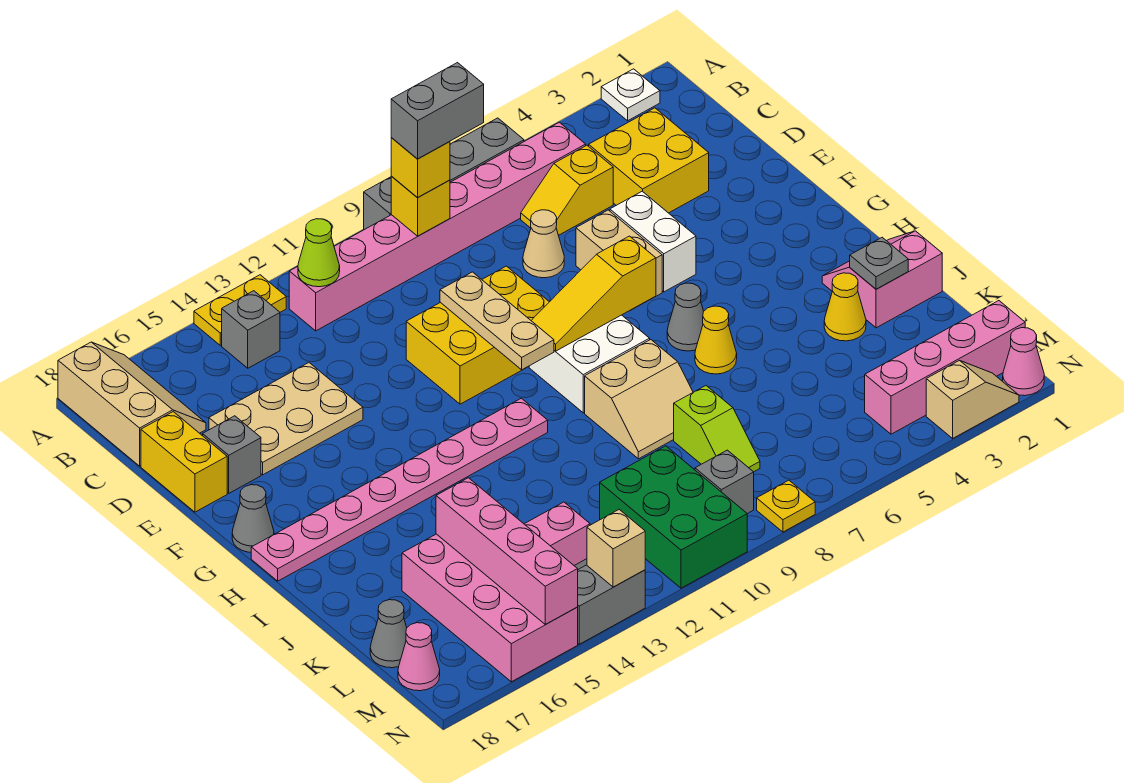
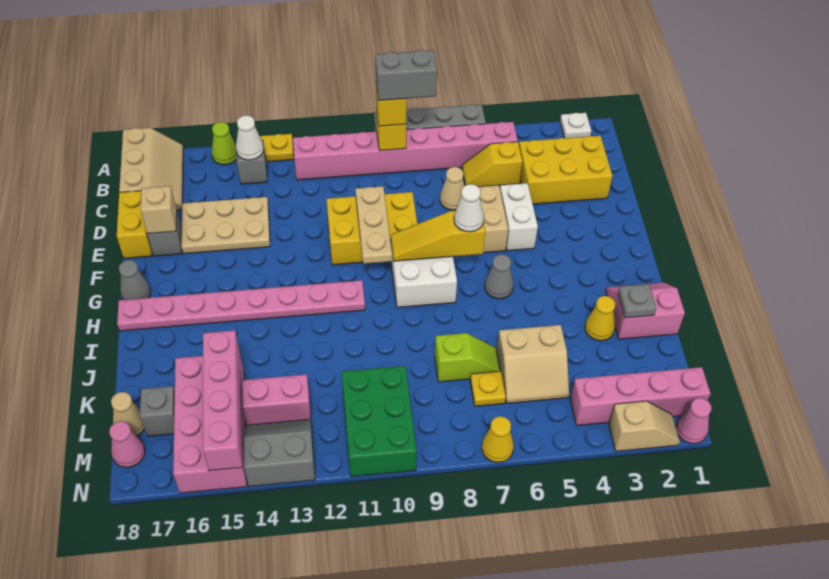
lime cone B12 level 2 -> lime cone A15 level 1
none -> white cone B14 level 2
yellow brick C3:D4 level 1 -> yellow brick C2:D4 level 1
none -> white cone G7 level 3
yellow cone I6 level 1 -> yellow cone N7 level 1
tan slope I8:J9 level 1 top I -> tan slope K5:L6 level 1 top K
lime slope K8:L8 level 1 top K -> lime slope K7:K8 level 1 top 8
grey cone L18 level 1 -> tan cone L18 level 1
grey brick M9 level 1 -> grey brick L17 level 1
yellow plate N8 level 1 -> yellow plate L7 level 1
tan brick N13 level 2 -> tan brick E17 level 2

